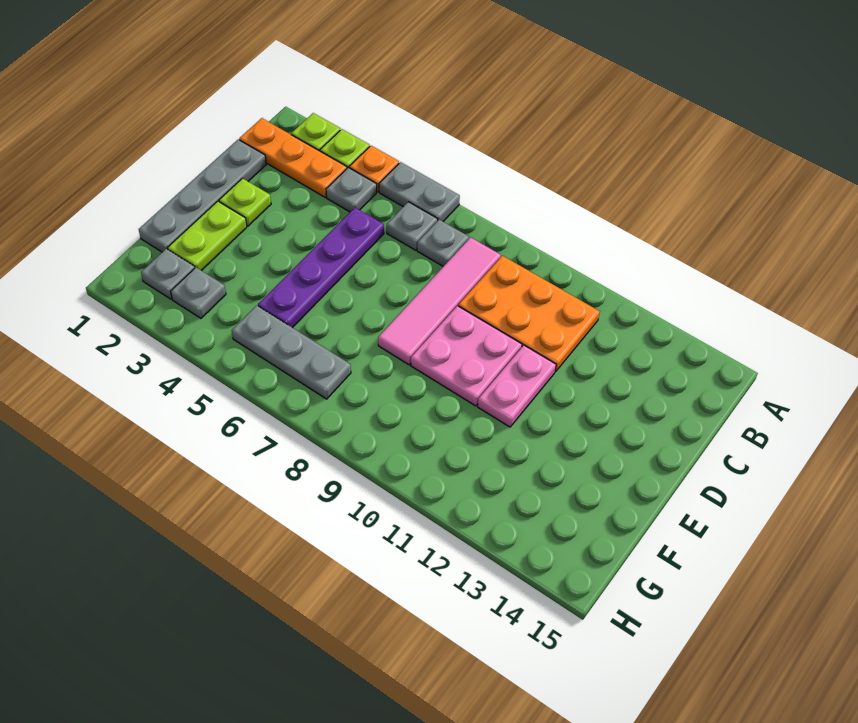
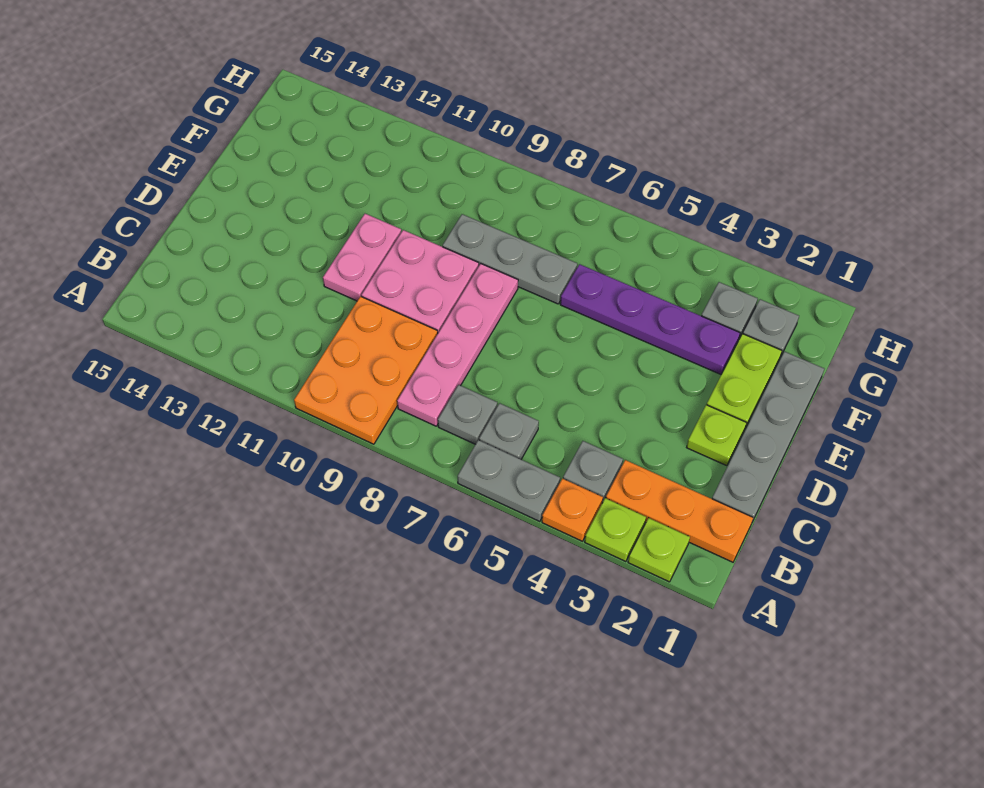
pink tile B8:E8 level 1 -> pink plate B8:E8 level 1
orange plate B9:C11 level 1 -> orange plate A9:C10 level 1
purple plate C5:F5 level 1 -> purple plate F3:F6 level 1
grey plate G5:G7 level 1 -> grey plate F7:F9 level 1

